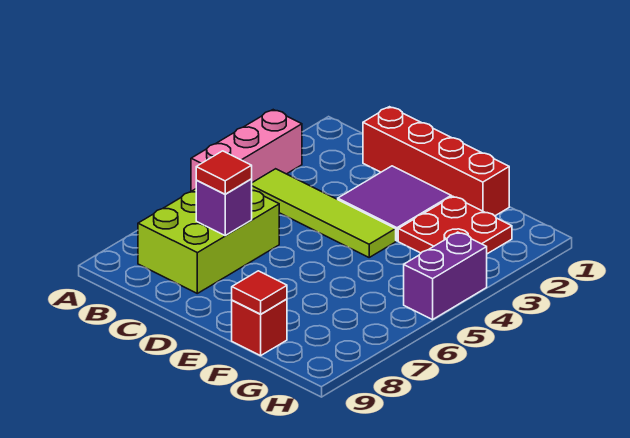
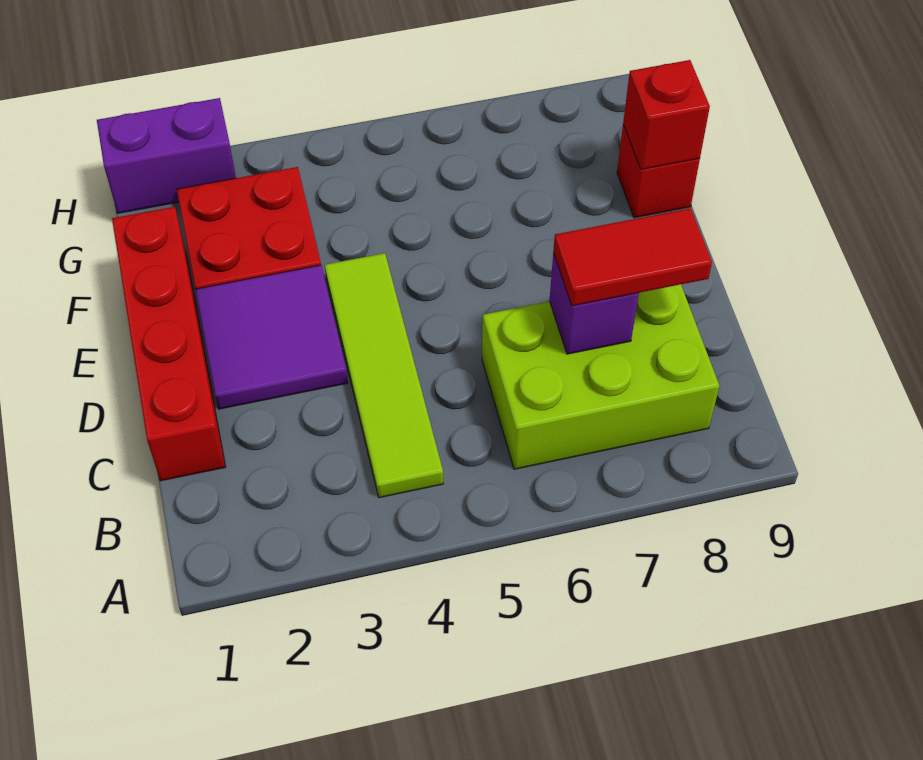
pink brick A3:A5 level 1 -> none
red tile C7 level 3 -> red tile C7:C8 level 3
red tile F9 level 2 -> red brick F9 level 2
purple brick H4:H5 level 1 -> purple brick H1:H2 level 1

